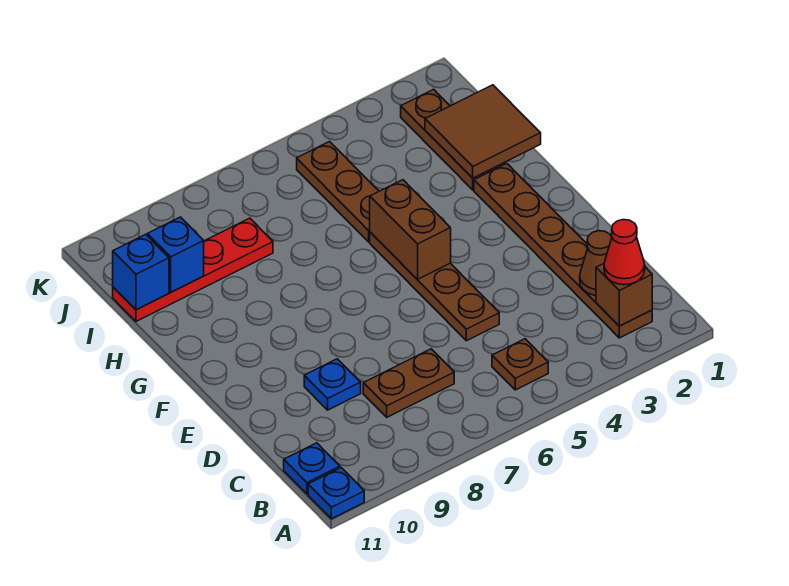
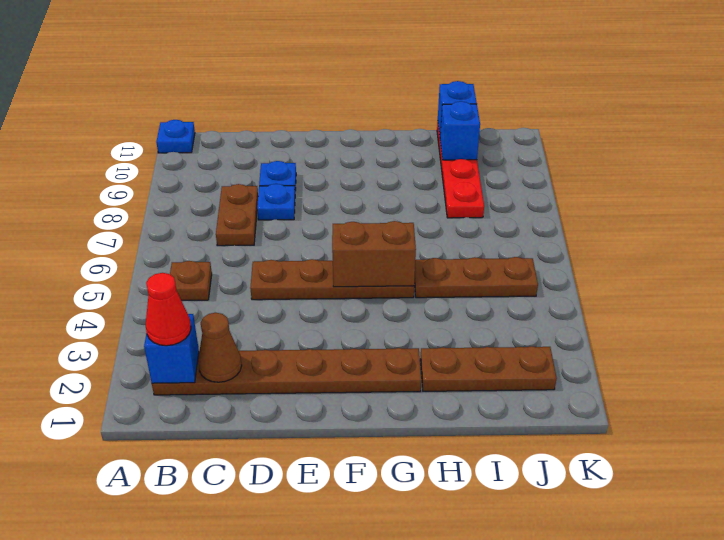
brown brick B2 level 2 -> blue brick B2 level 2
blue plate B11 level 1 -> blue plate D8 level 1
brown tile H1:I2 level 2 -> none

